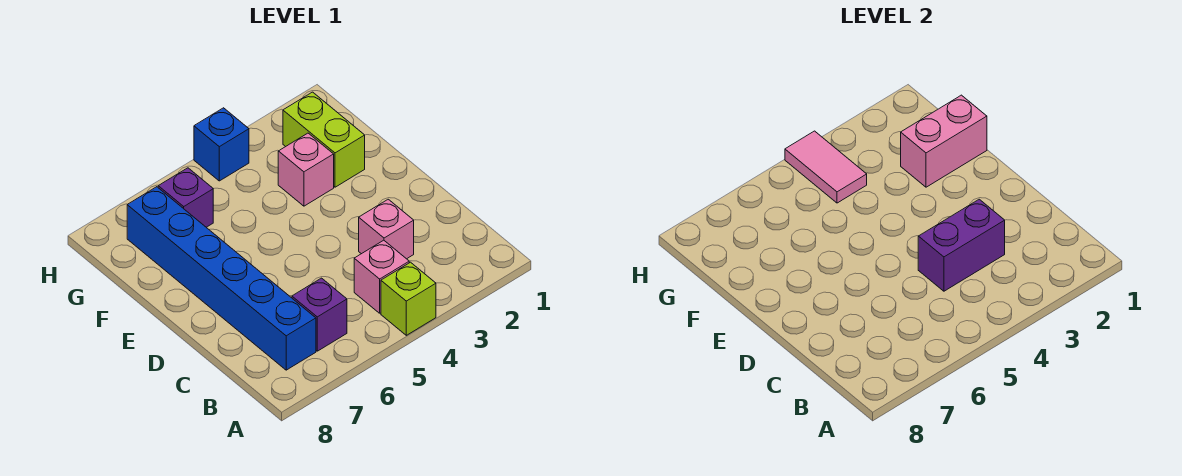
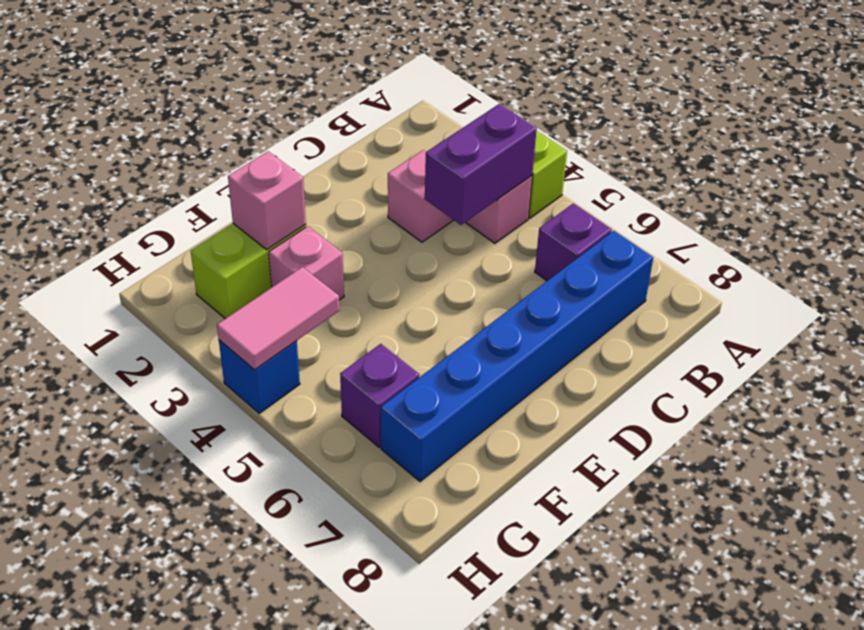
purple brick C3:C4 level 2 -> purple brick B4:C4 level 2
pink brick F1:F2 level 2 -> pink brick F2 level 2

